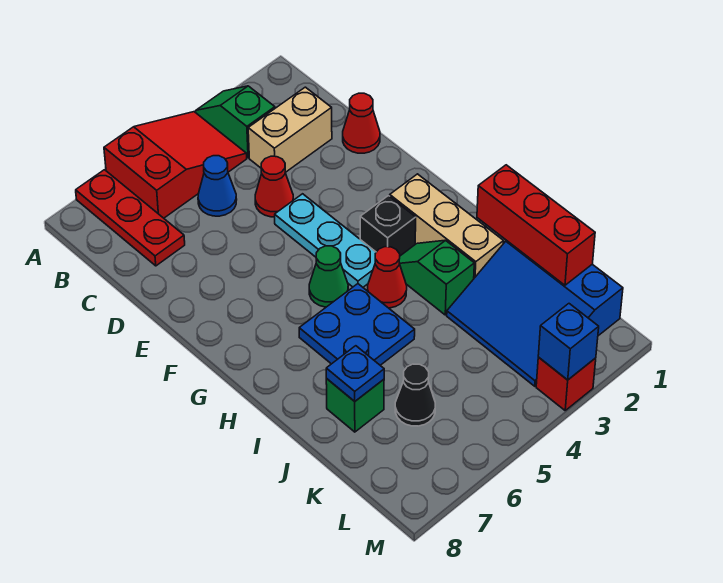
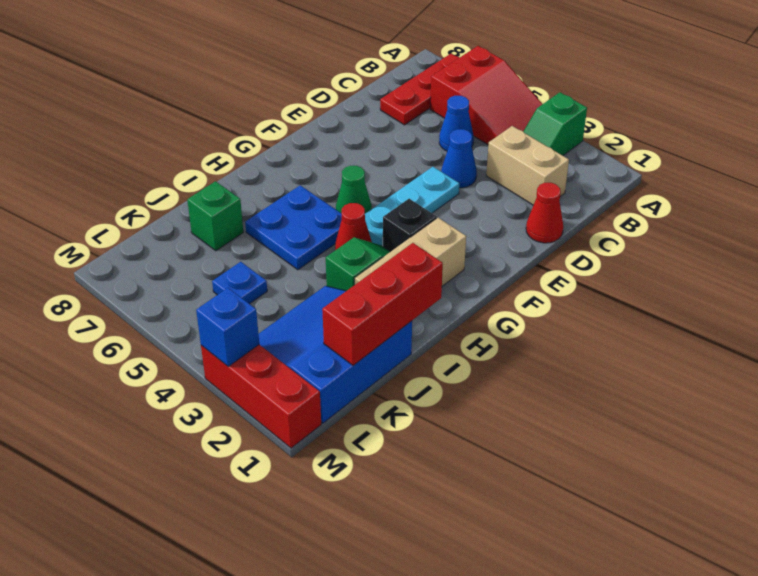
green slope A3:B3 level 1 top B -> green slope A3:B3 level 1 top A
red cone D4 level 1 -> blue cone D4 level 1
blue plate J7 level 2 -> blue plate K5 level 1
black cone K6 level 1 -> none
red brick M3 level 1 -> red brick M1:M3 level 1

